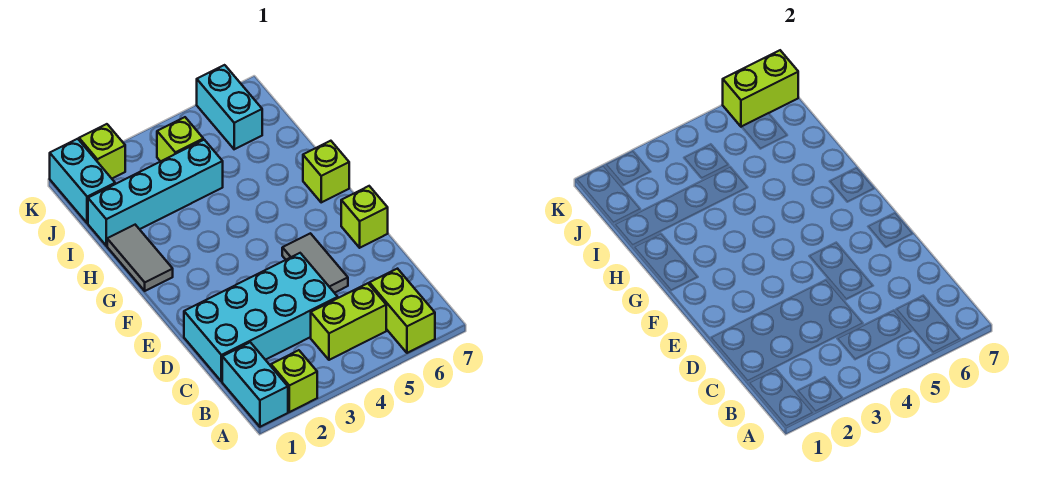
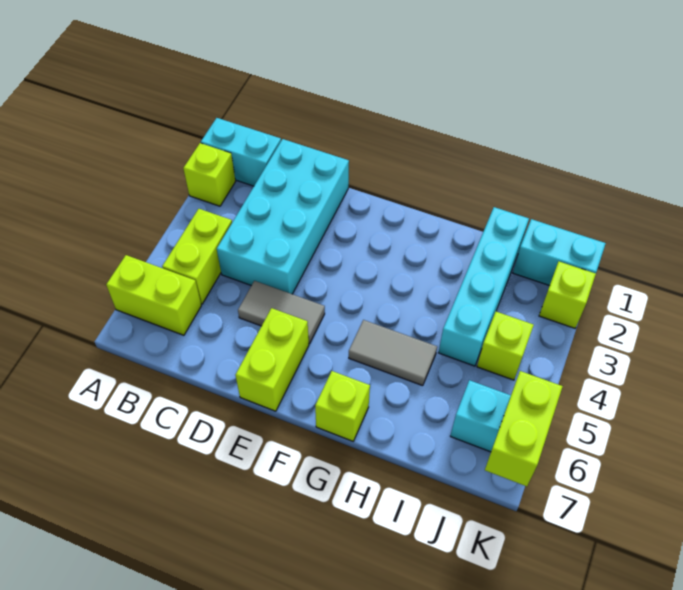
lime brick E7 level 1 -> lime brick E6:E7 level 1
grey tile G1:H1 level 1 -> grey tile G5:H5 level 1

